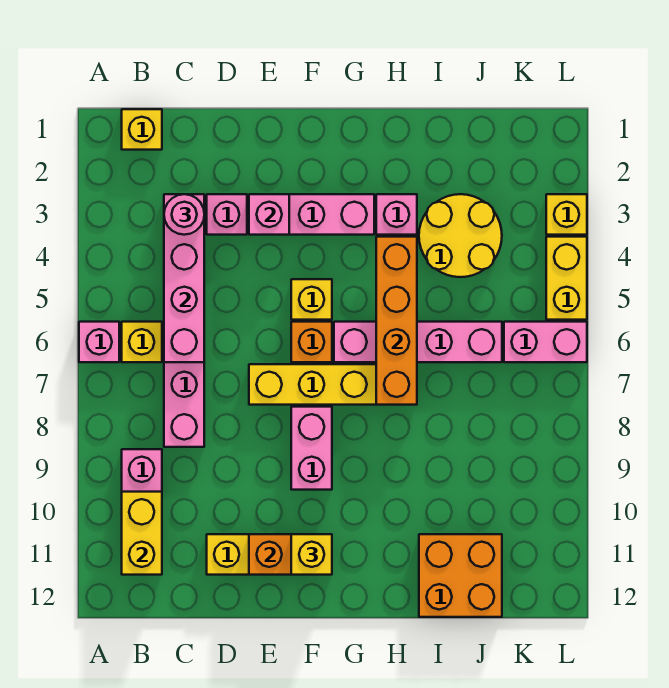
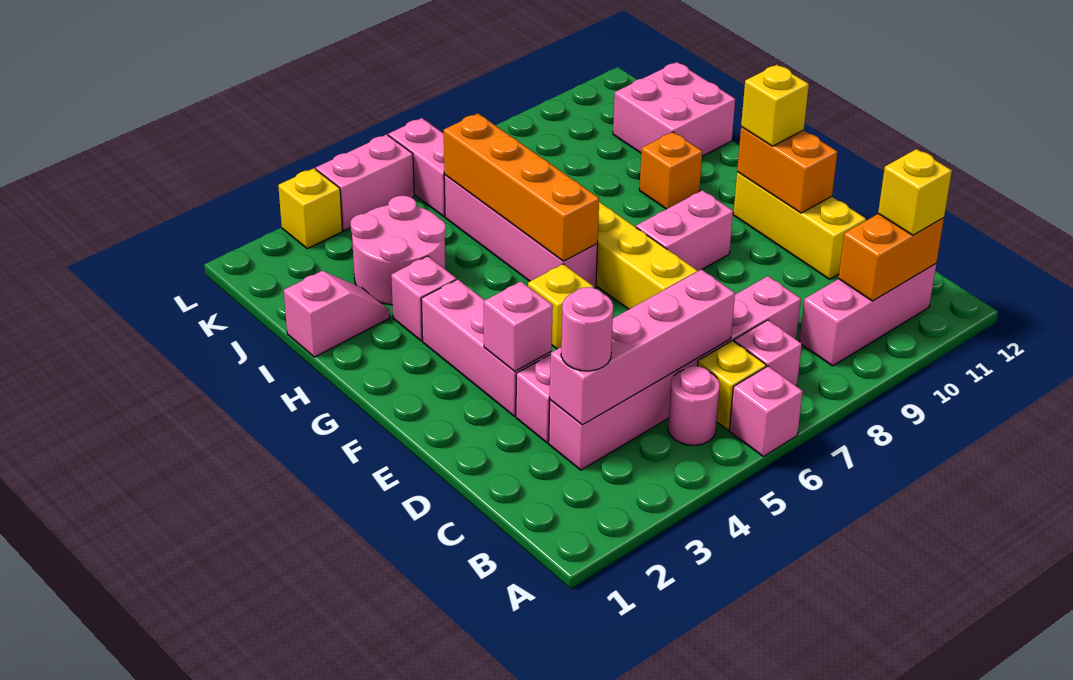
yellow brick B1 level 1 -> yellow brick B11 level 3
none -> pink round brick B5 level 1
none -> pink brick B7 level 1
yellow brick B10:B11 level 2 -> orange brick B10:B11 level 2
orange brick F6 level 1 -> orange brick H10 level 1
orange brick H4:H7 level 2 -> orange brick G6:J6 level 2
none -> pink slope I1:I2 level 1 top 1
yellow round brick I3:J4 level 1 -> pink round brick I3:J4 level 1
orange brick I11:J12 level 1 -> pink brick I11:J12 level 1
yellow brick L4:L5 level 1 -> pink brick L4:L5 level 1

